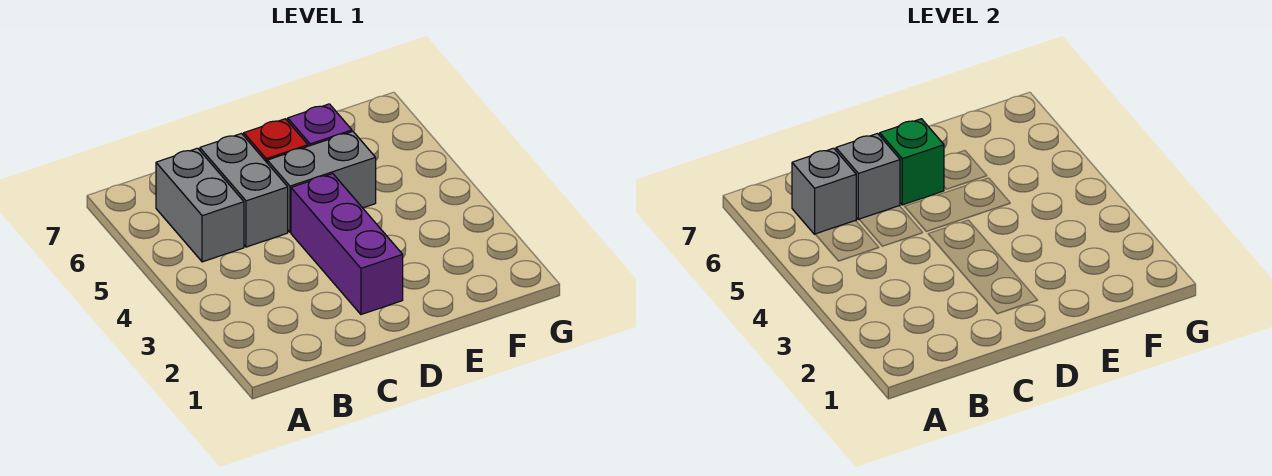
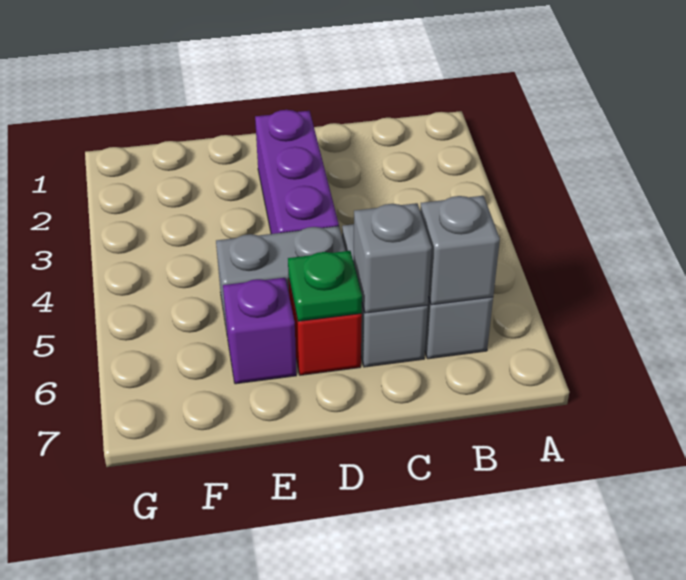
green brick D6 level 2 -> green plate D6 level 2

